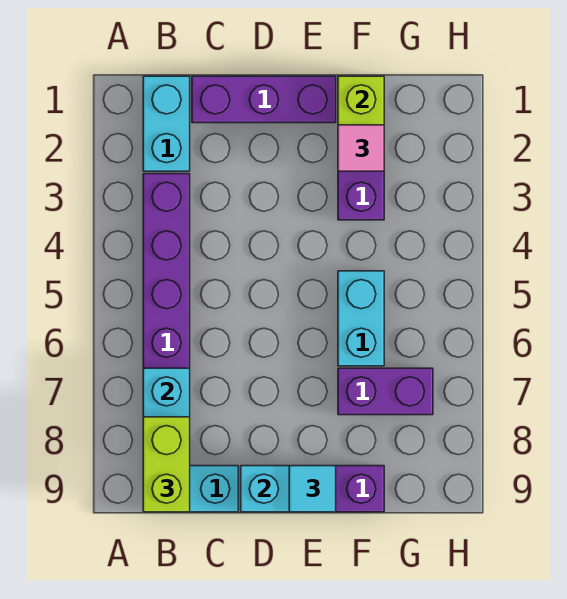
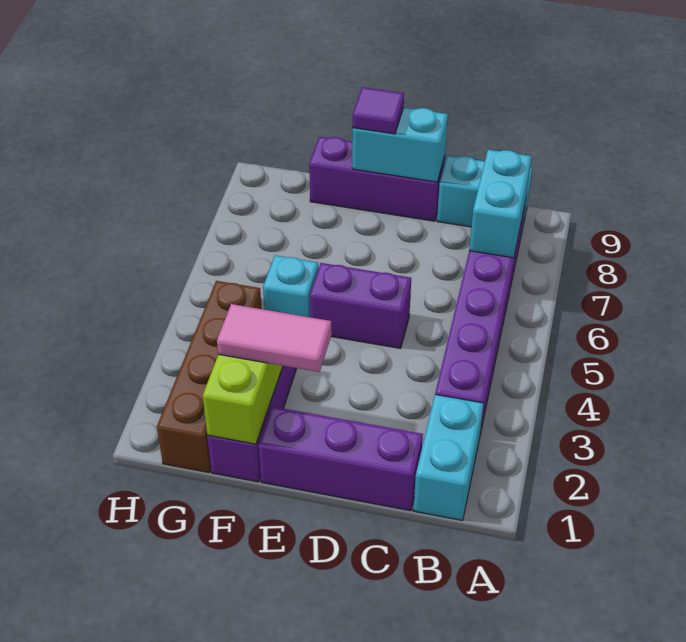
lime brick B8:B9 level 3 -> none
cyan tile E9 level 3 -> purple tile E9 level 3
pink tile F2 level 3 -> pink tile E2:F2 level 3
cyan brick F5:F6 level 1 -> cyan brick F5 level 1
purple brick F7:G7 level 1 -> purple brick D5:E5 level 1
none -> brown brick G1:G4 level 1

